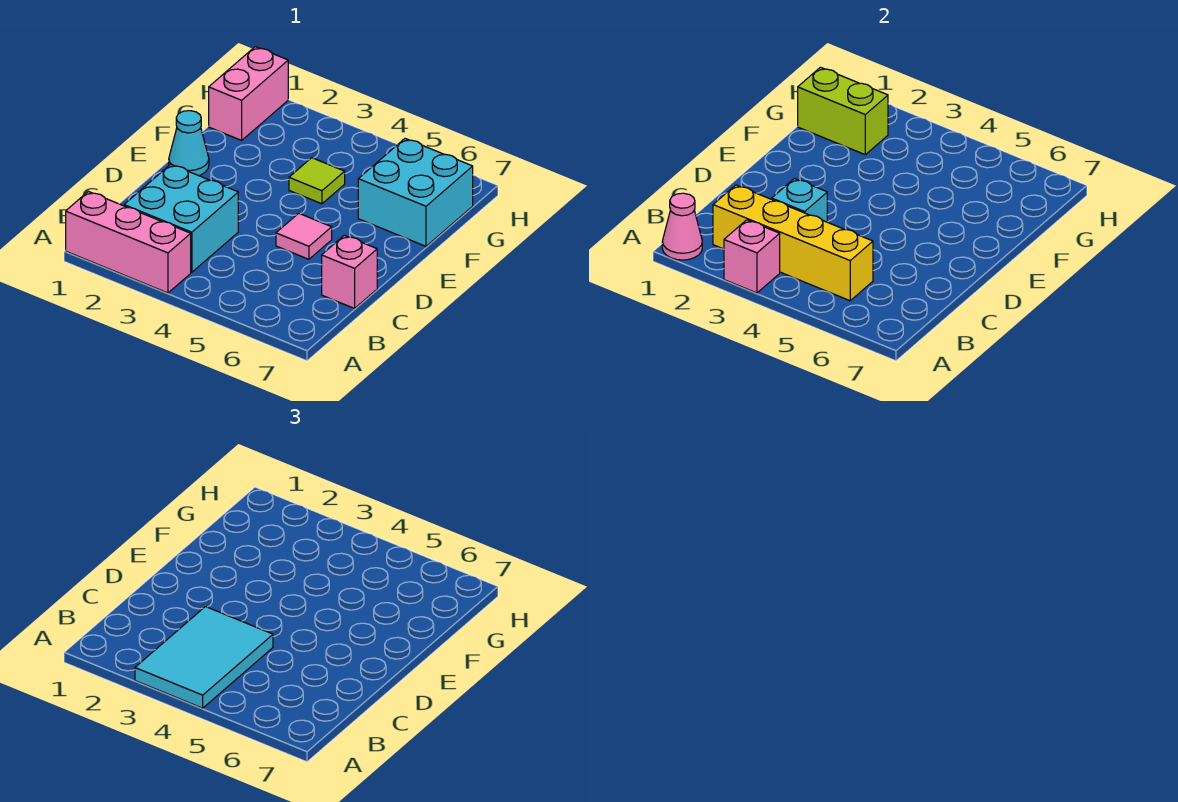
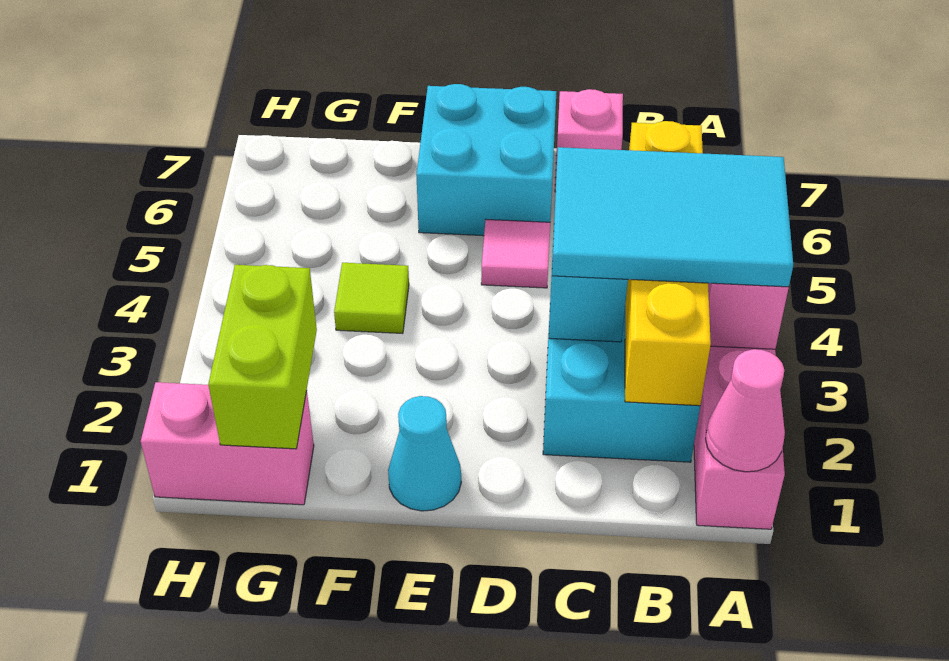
cyan brick F6:G7 level 1 -> cyan brick D6:E7 level 1

